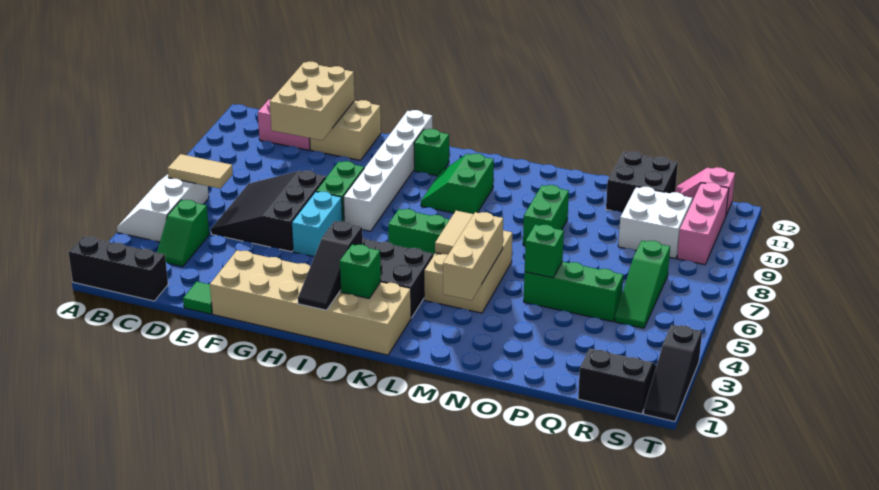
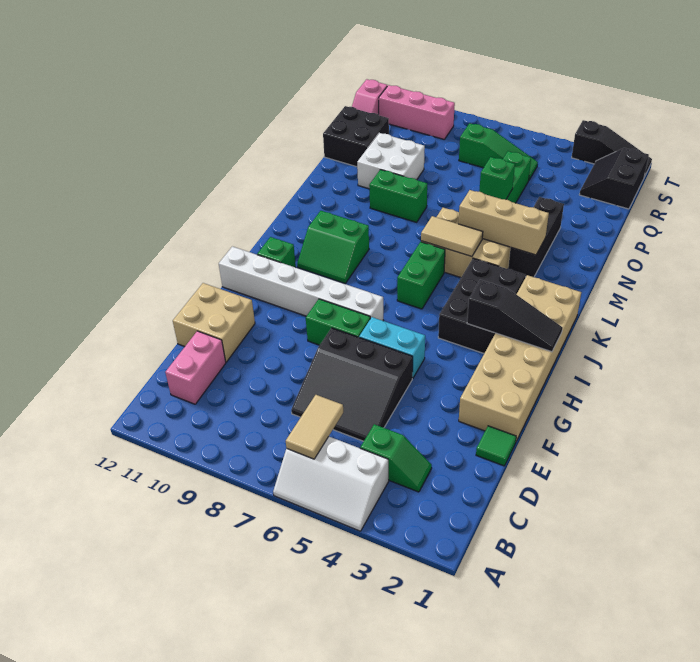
black brick A1:C1 level 1 -> black brick M3:O3 level 1
tan brick D10:E12 level 2 -> none
green brick J2 level 2 -> none
white brick Q9:R10 level 1 -> white brick O9:P10 level 1

